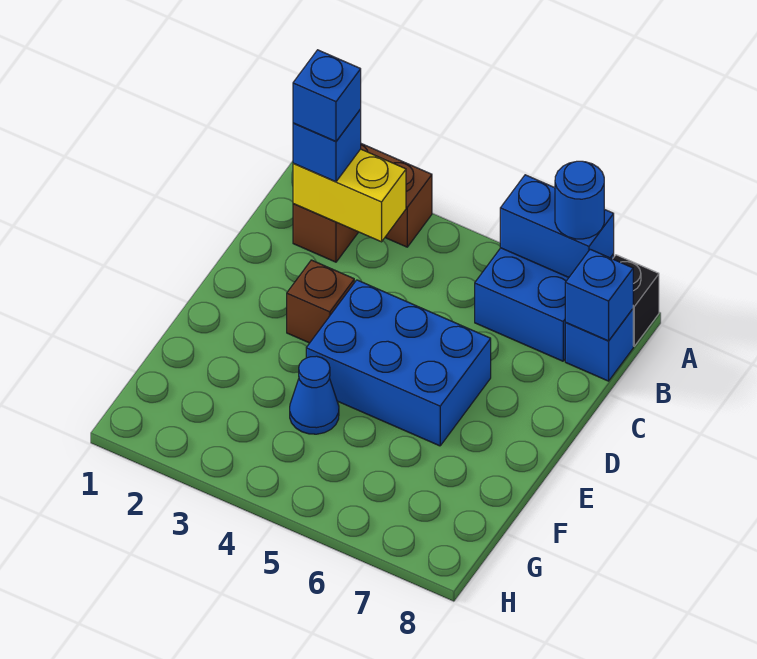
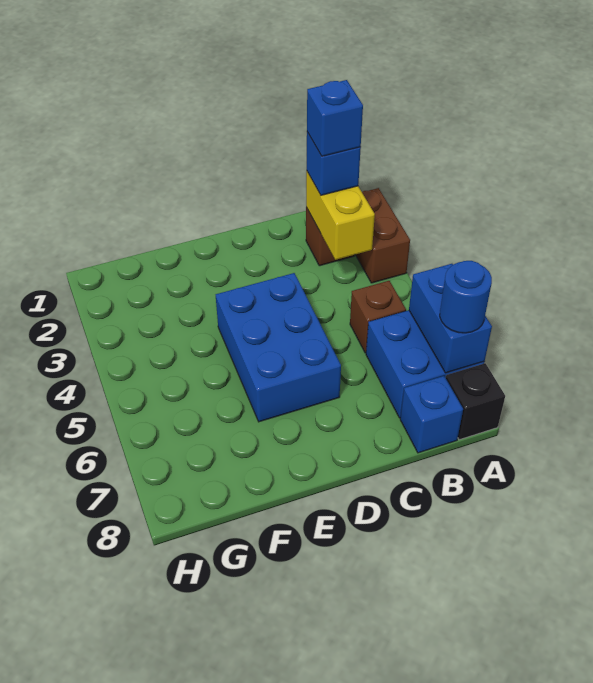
blue brick B8 level 2 -> none
brown brick D3 level 1 -> brown brick B5 level 1
blue cone F4 level 1 -> none

